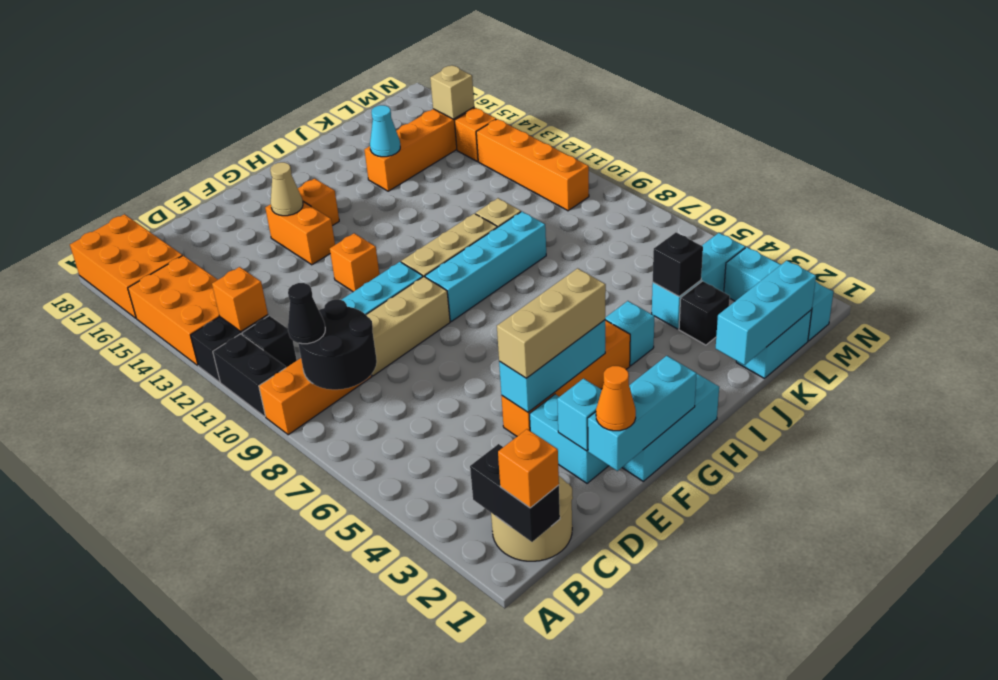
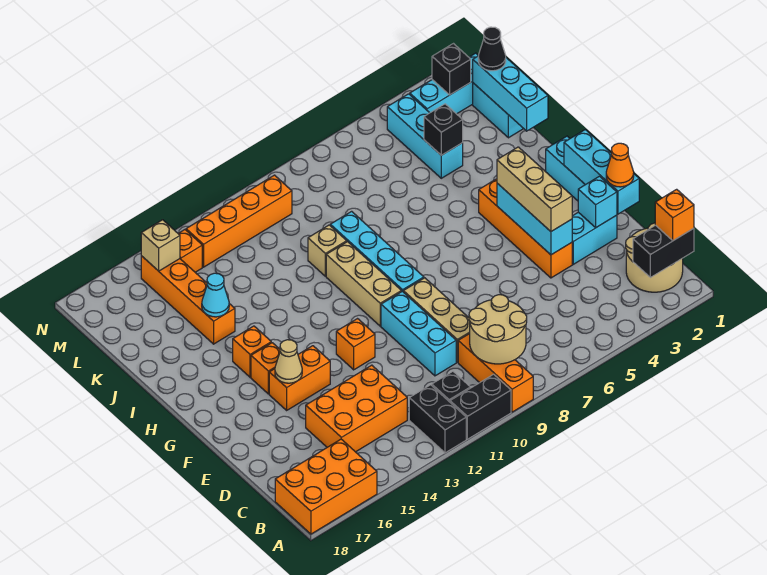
orange brick A13:B15 level 1 -> orange brick C13:D15 level 1
black round brick B8:C9 level 2 -> tan round brick B8:C9 level 2
black cone B9 level 3 -> black cone L1 level 3
orange brick B12 level 2 -> orange brick H15 level 1
cyan brick I4 level 1 -> none
black brick K3 level 1 -> black brick M2 level 2

